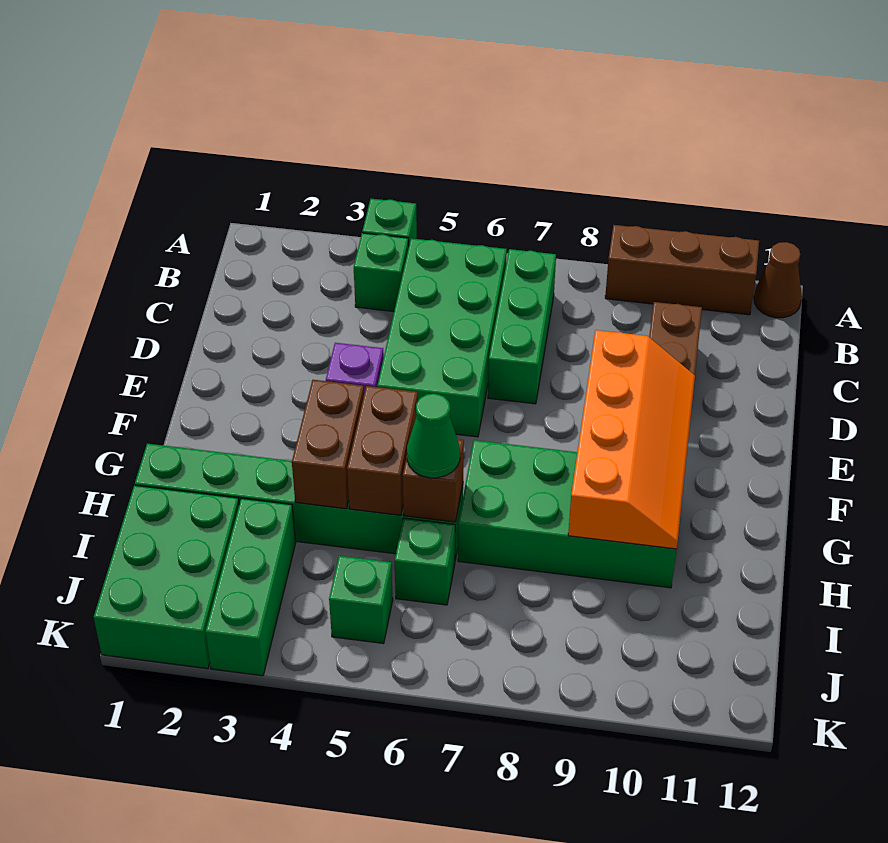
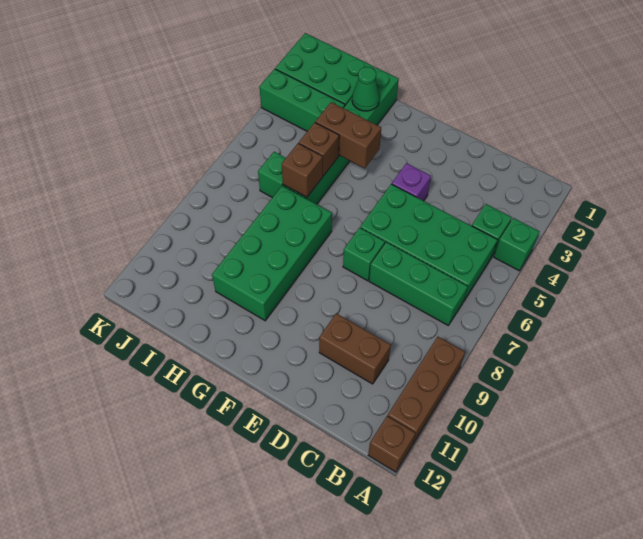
brown cone A12 level 1 -> brown brick A12 level 1
orange slope E9:H10 level 2 top 9 -> none
brown brick G5:H5 level 2 -> brown brick H5 level 2
green cone H6 level 3 -> green cone H2 level 2
green brick J5 level 1 -> green brick E7 level 1

